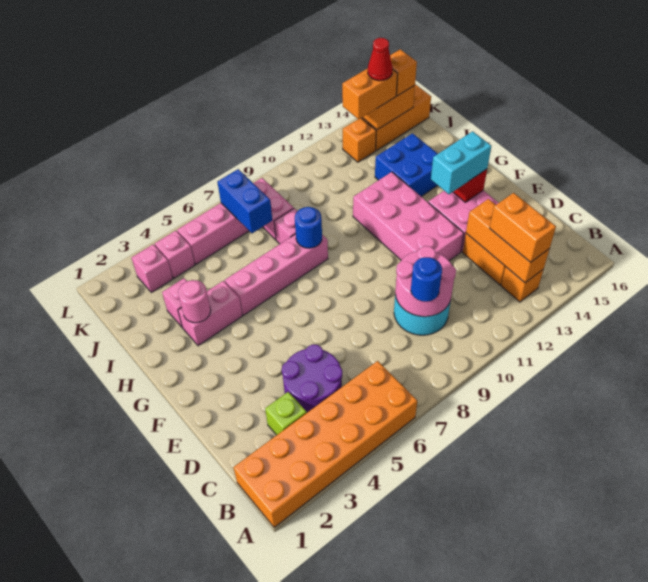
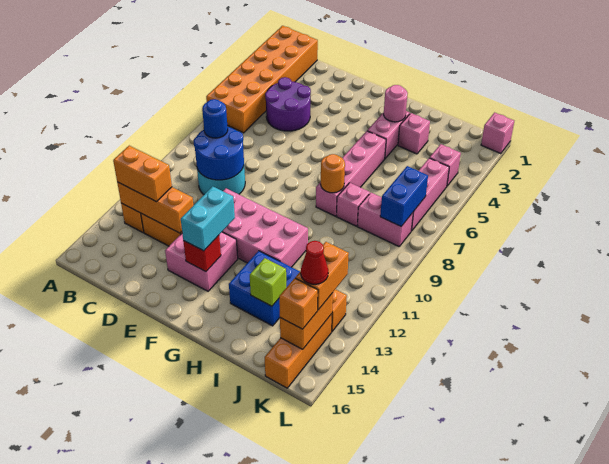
lime brick C3 level 1 -> lime brick I14 level 2
pink round brick C9:D10 level 2 -> blue round brick C9:D10 level 2
blue round brick H8 level 2 -> orange round brick H8 level 2
blue brick J7:K7 level 2 -> blue brick K7:K8 level 2
pink brick K3 level 1 -> pink brick L1 level 1

